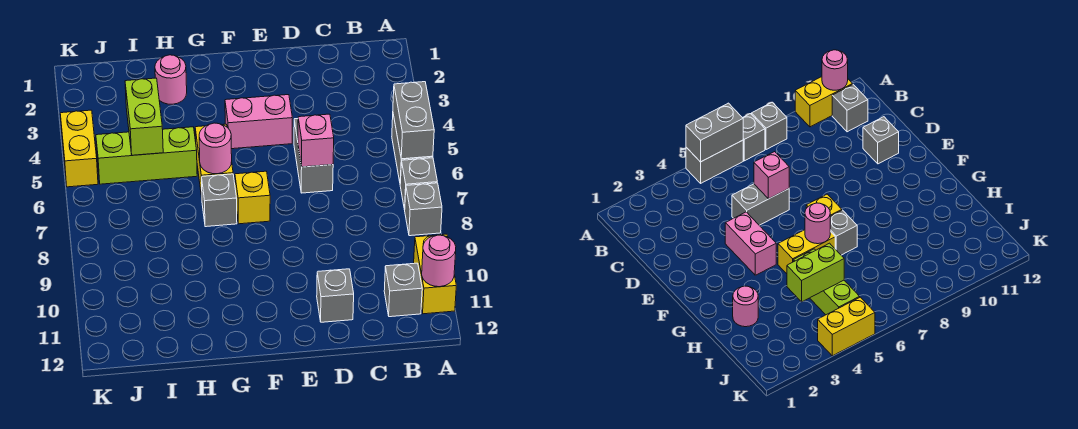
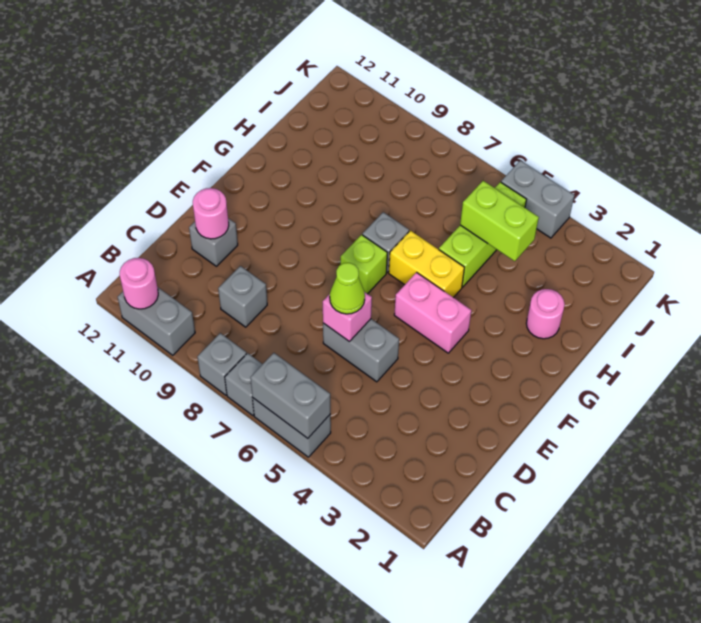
yellow brick A10:A11 level 1 -> grey brick A10:A11 level 1
grey brick B11 level 1 -> grey brick C9 level 1
none -> lime cone D6 level 3
pink brick E4:F4 level 1 -> pink brick F4:F5 level 1
yellow brick F7 level 1 -> lime brick F7 level 1
pink round brick G6 level 2 -> pink round brick D11 level 2
yellow brick K4:K5 level 1 -> grey brick K4:K5 level 1

